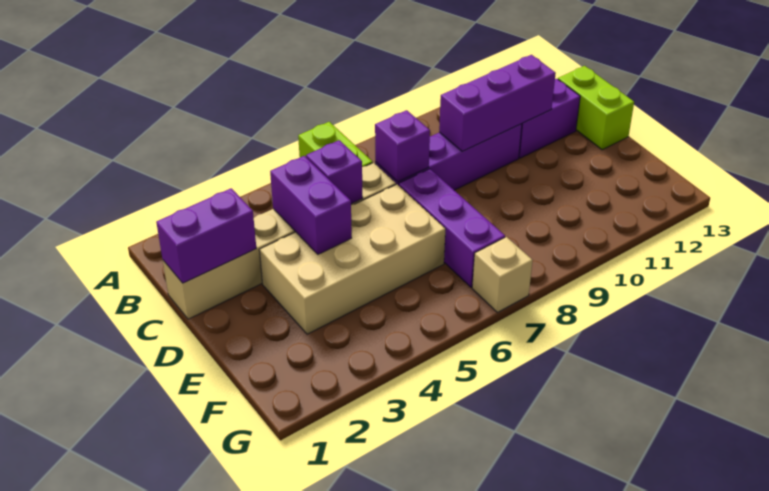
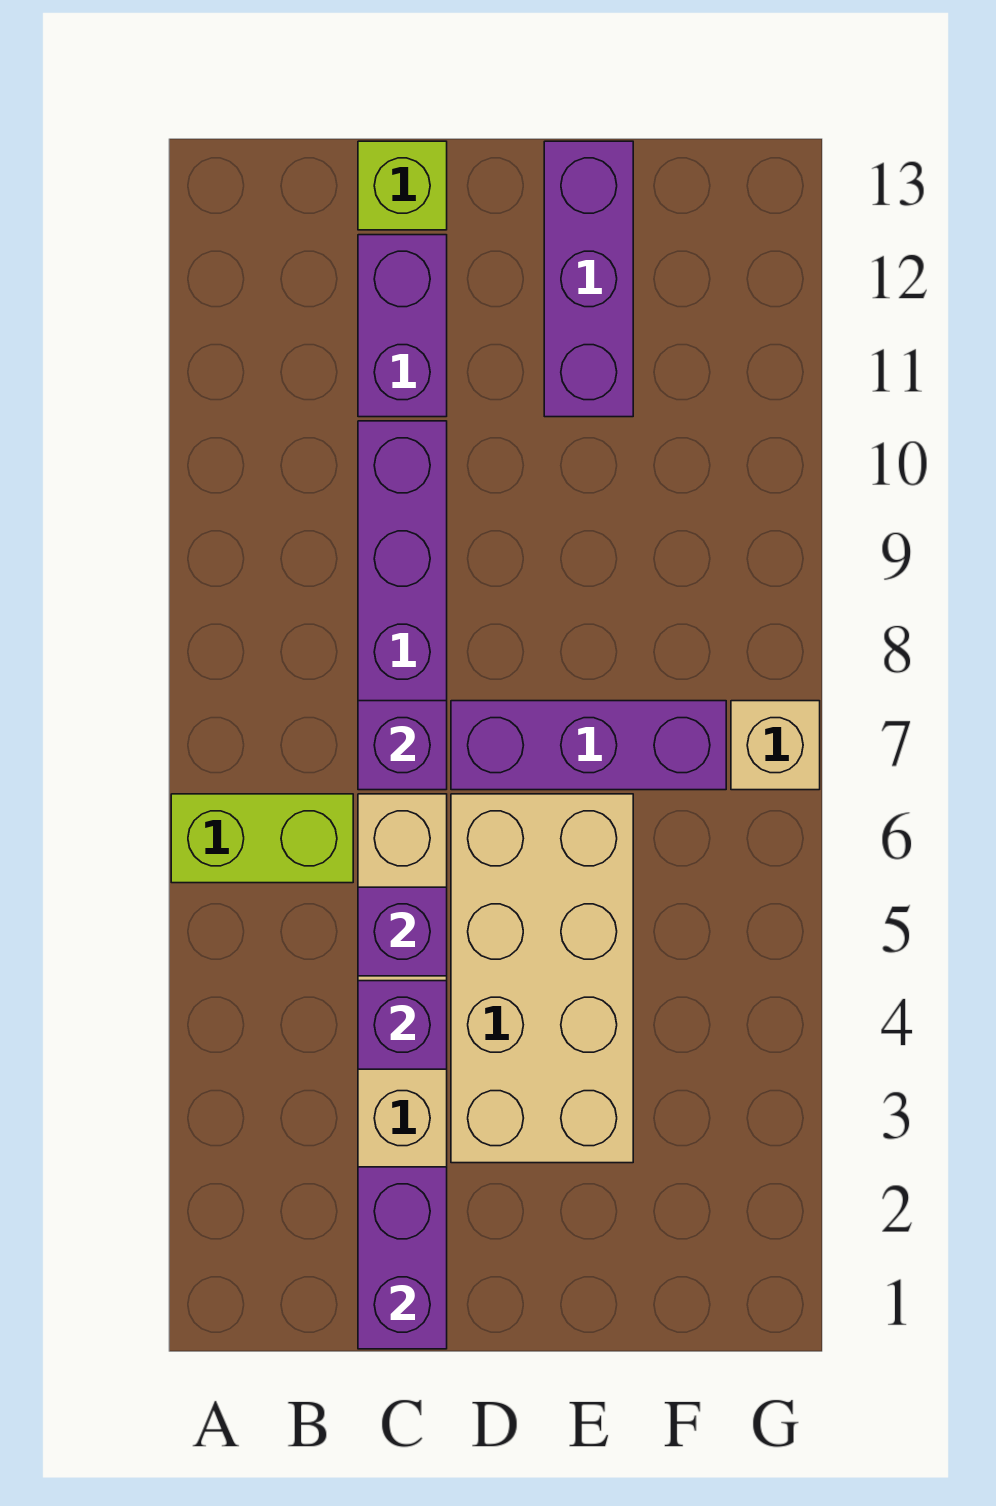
purple brick C4:D4 level 2 -> purple brick C4 level 2
purple brick C9:C11 level 2 -> purple brick E11:E13 level 1
lime brick C13:D13 level 1 -> lime brick C13 level 1

